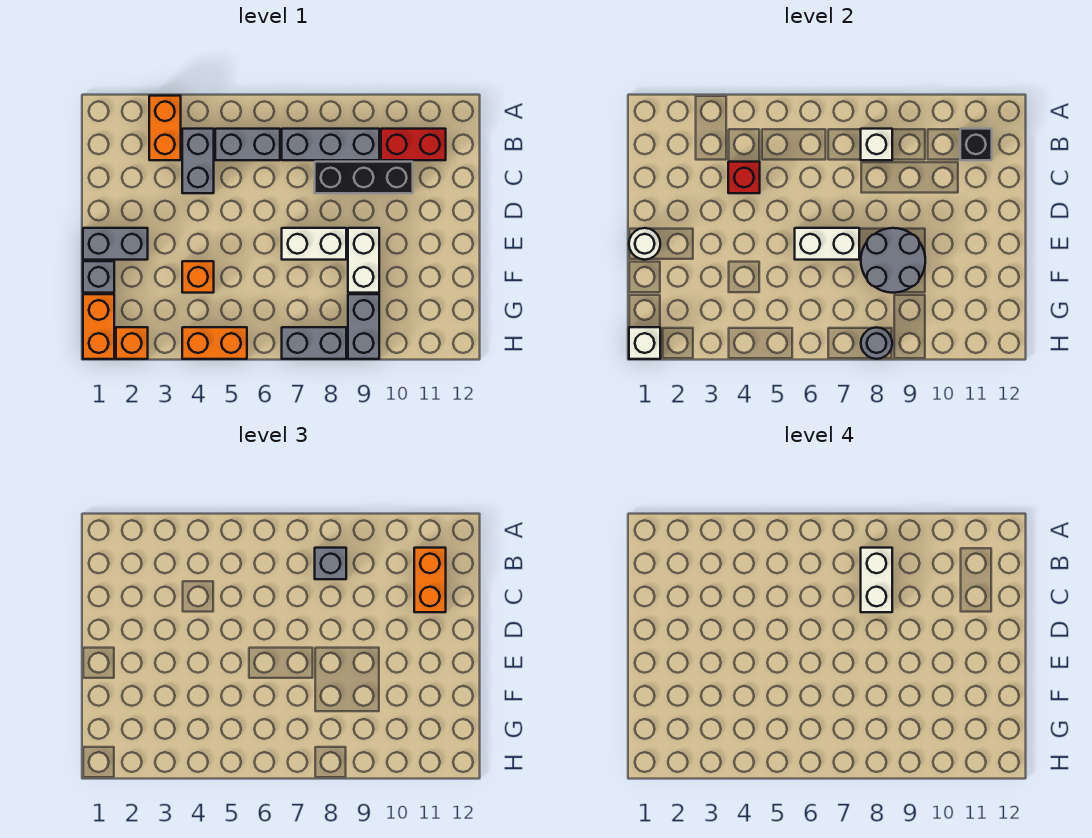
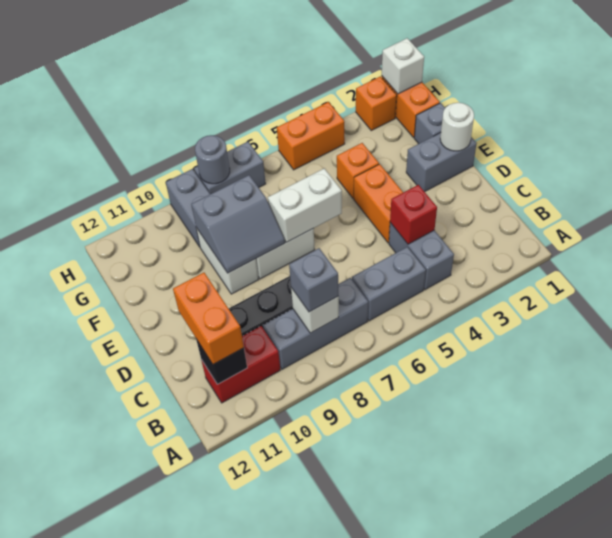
orange brick A3:B3 level 1 -> orange brick D4:E4 level 1
white brick B8:C8 level 4 -> none
grey round brick E8:F9 level 2 -> grey slope E8:F9 level 2 top F

